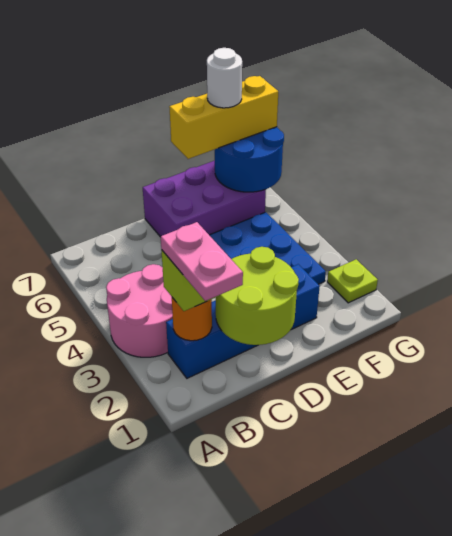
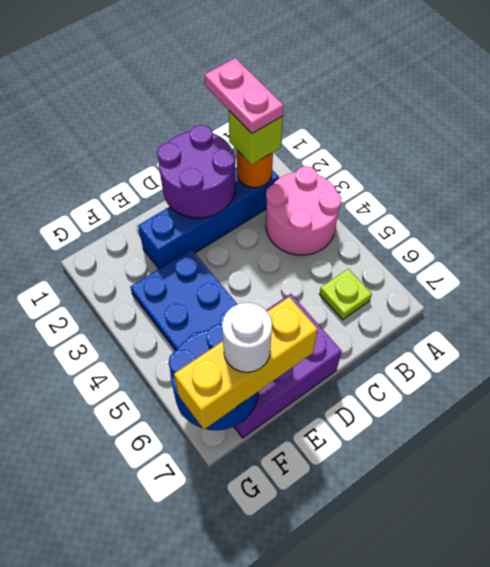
lime round brick C1:D2 level 2 -> purple round brick C1:D2 level 2
lime plate G2 level 1 -> lime plate B6 level 1

